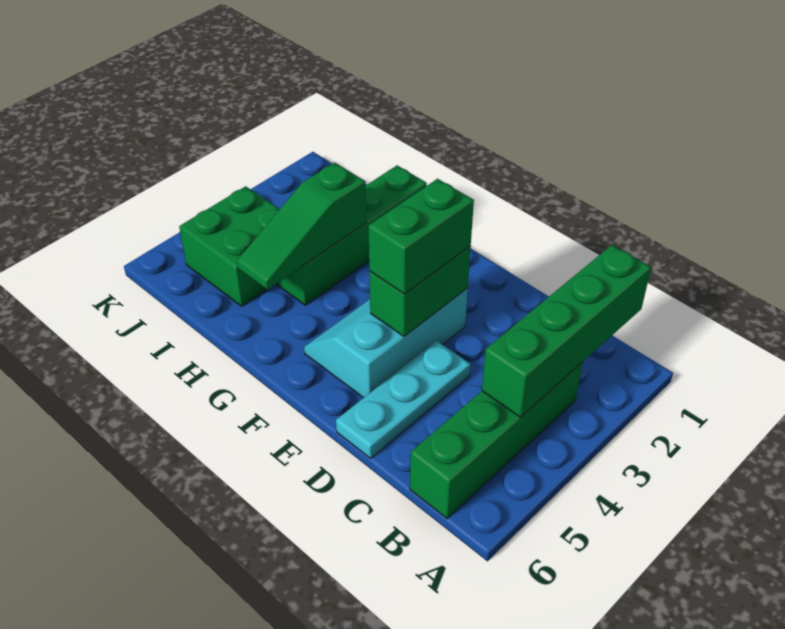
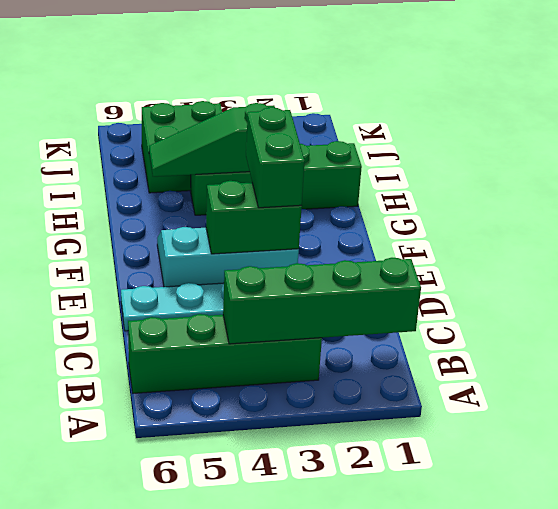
green brick E3:E4 level 3 -> green brick E3:F3 level 3

